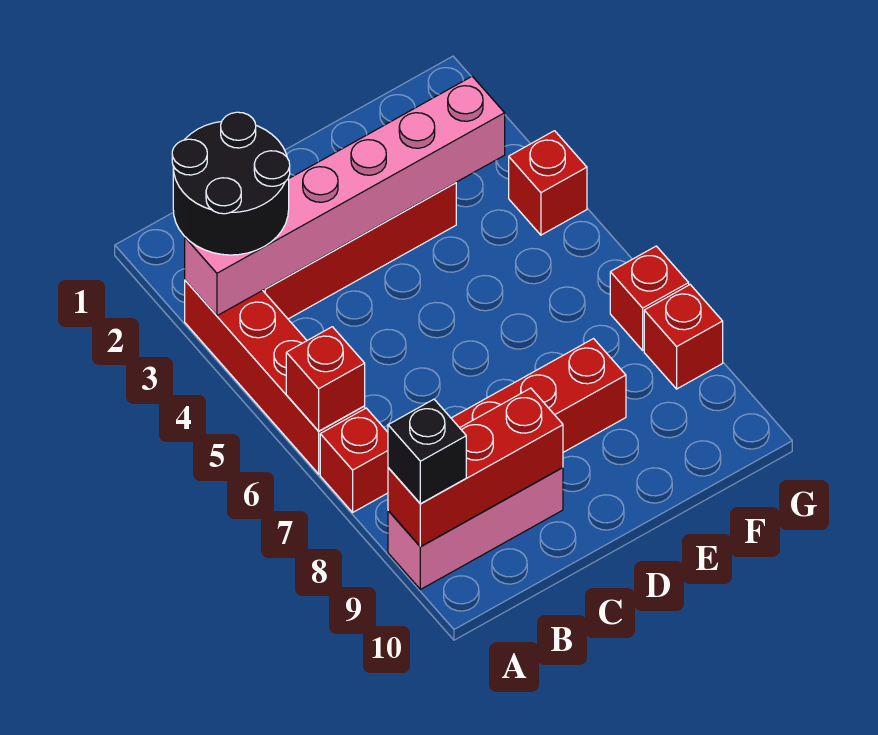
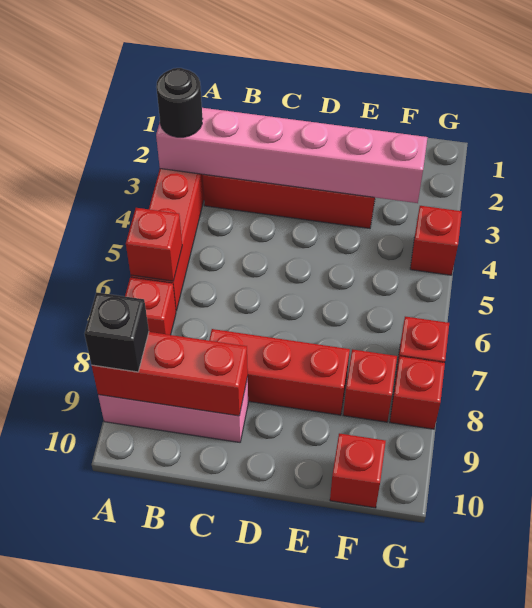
black round brick A2:B3 level 3 -> black round brick A3 level 3
none -> red brick F8 level 1
none -> red brick F10 level 1

